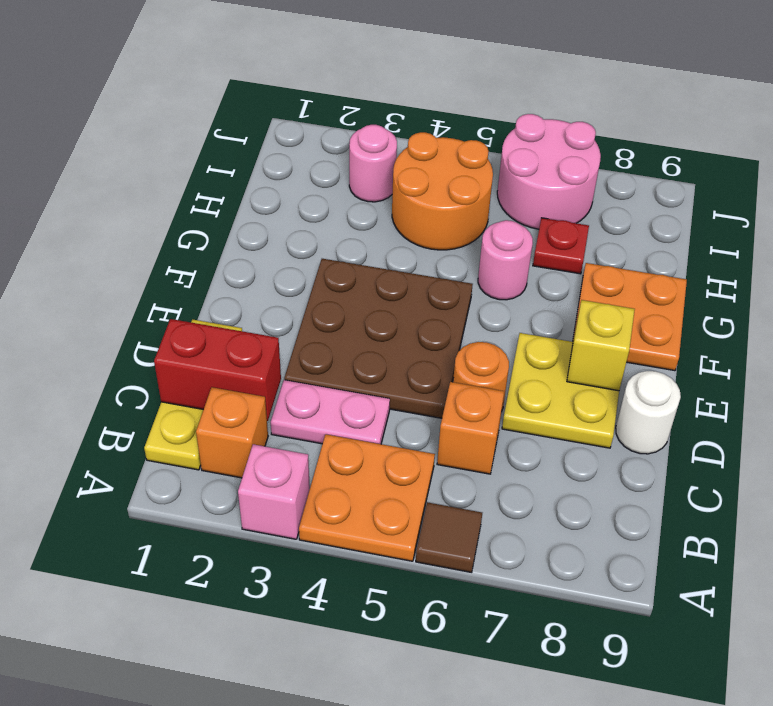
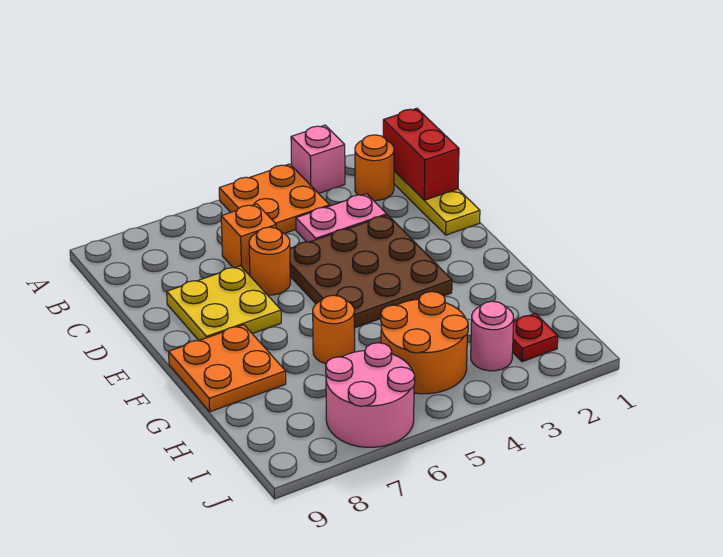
brown tile A6 level 1 -> none
orange brick B2 level 1 -> orange round brick B2 level 1
red brick C1:C2 level 2 -> red brick B1:C1 level 2
white round brick D9 level 1 -> none
yellow brick E8 level 2 -> none
pink round brick G6 level 1 -> orange round brick G6 level 1
red plate H7 level 1 -> red plate I2 level 1

